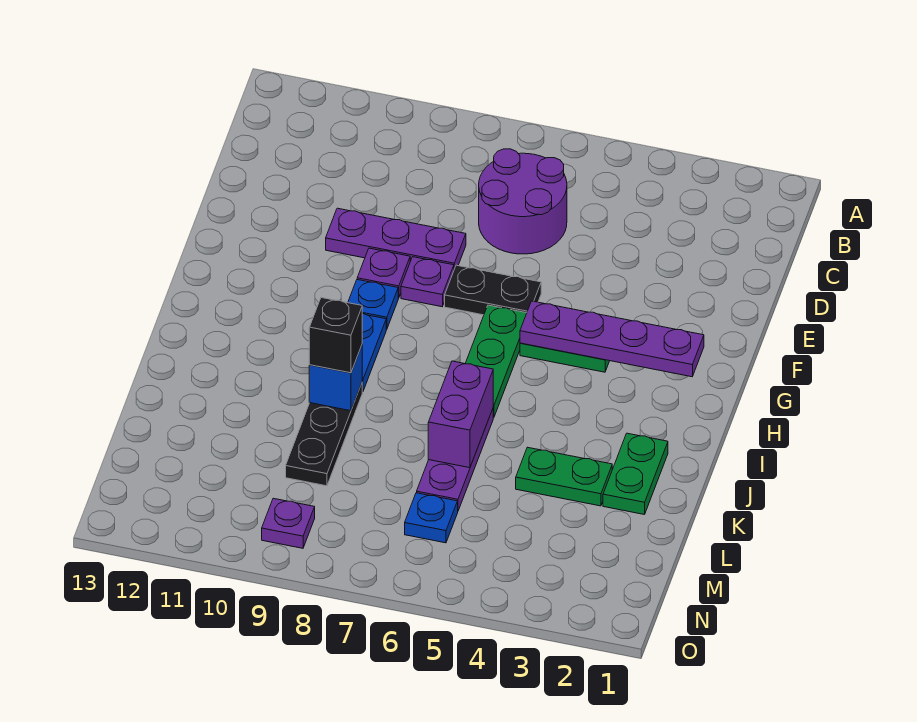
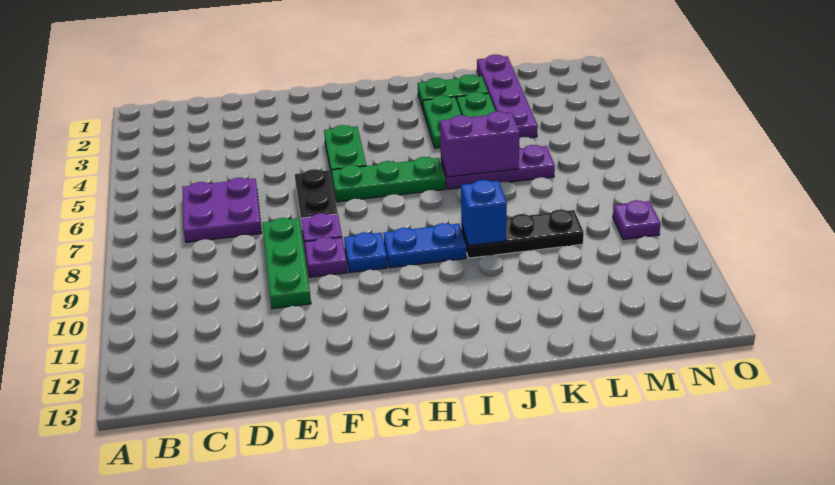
purple round brick C6:D7 level 1 -> purple plate C6:D7 level 1
purple plate E8:E10 level 1 -> green plate E8:E10 level 1
purple plate G2:G5 level 2 -> purple plate L1:L4 level 1
none -> green plate J3:J4 level 1
black brick J9 level 3 -> none
blue plate M6 level 1 -> none

